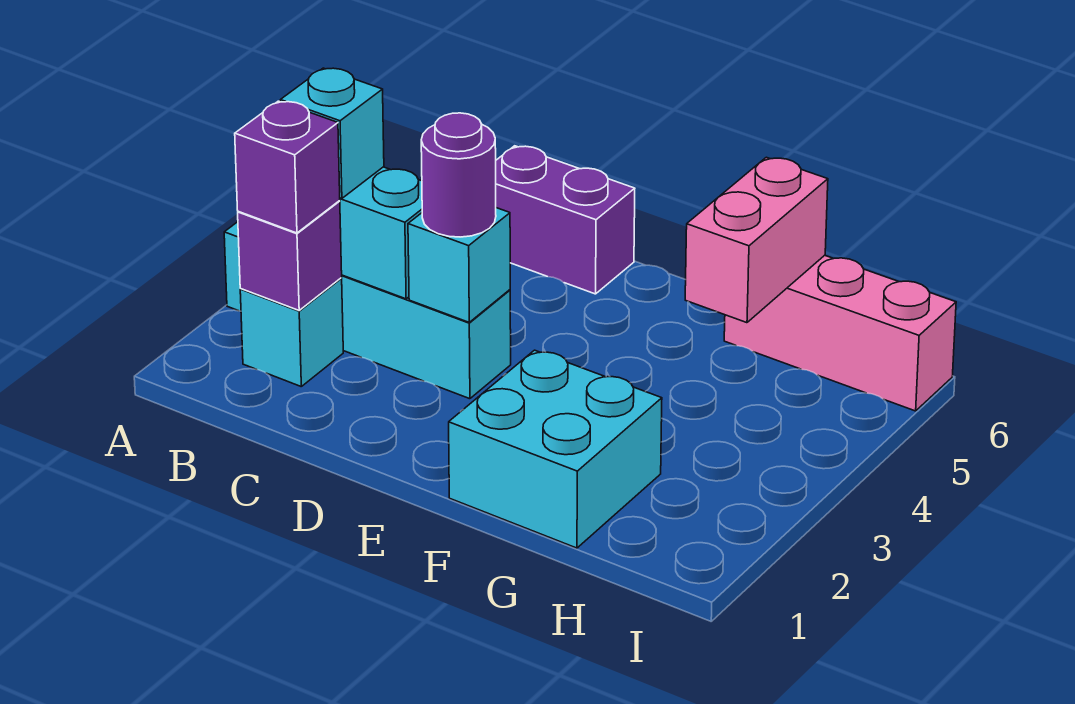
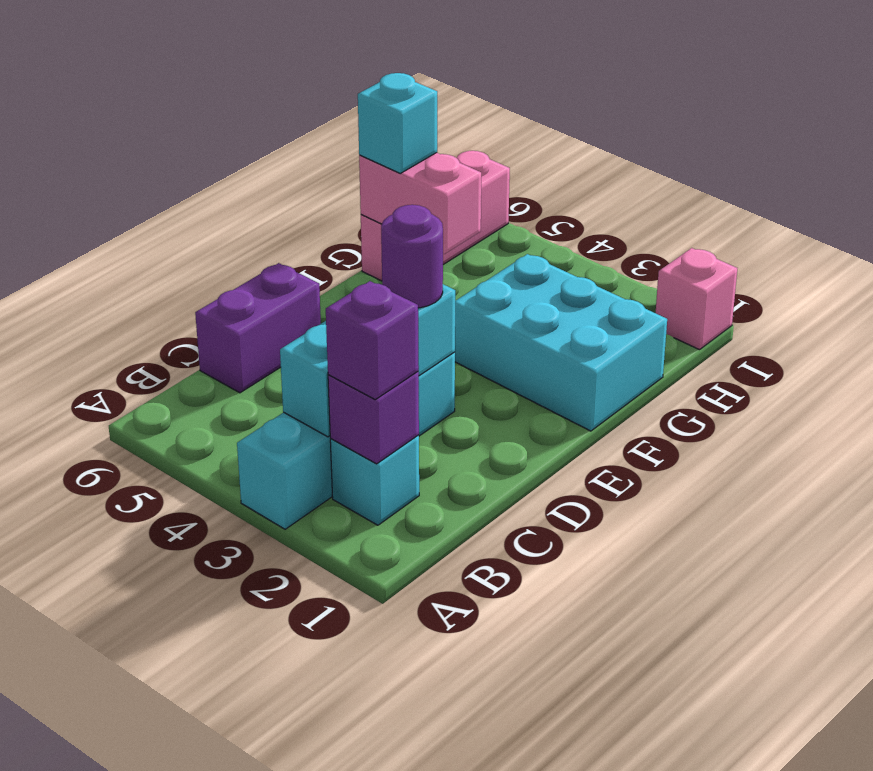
cyan brick B3 level 3 -> cyan brick G6 level 3
cyan brick F1:G2 level 1 -> cyan brick F1:G3 level 1
none -> pink brick I1 level 1

